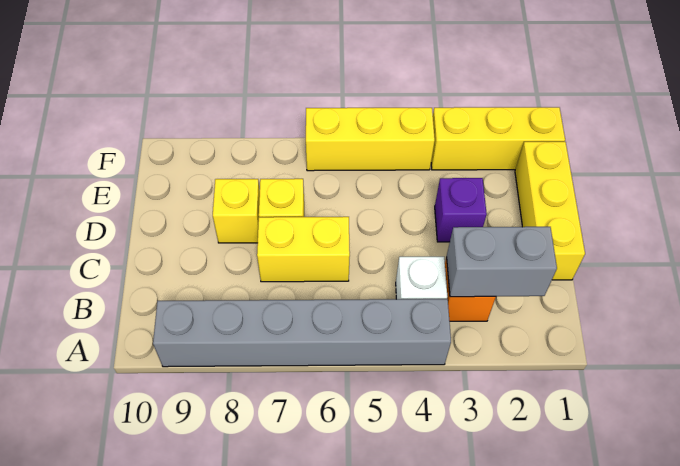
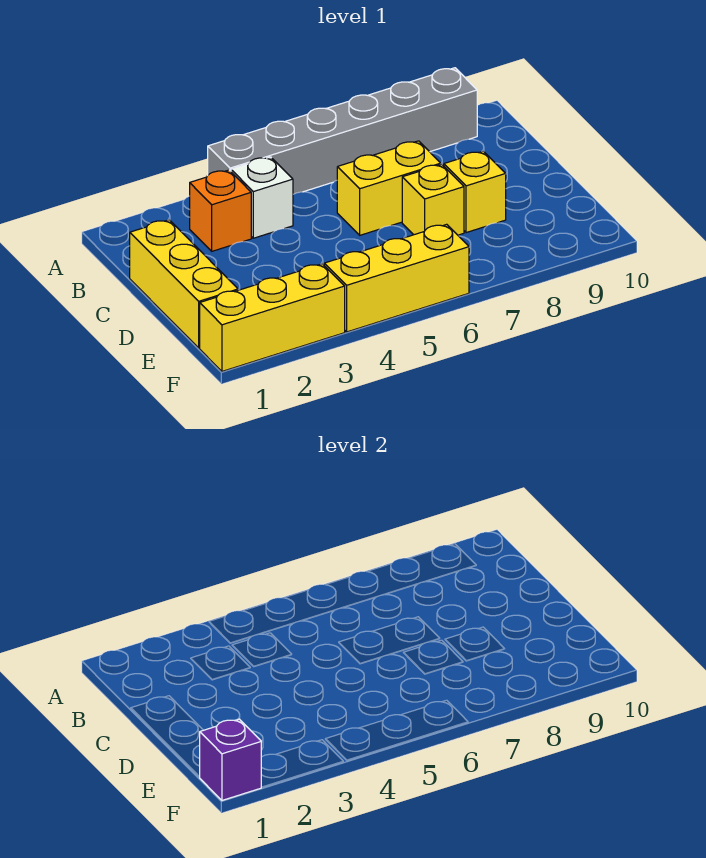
grey brick B2:B3 level 2 -> none
purple brick D3 level 1 -> purple brick F1 level 2

